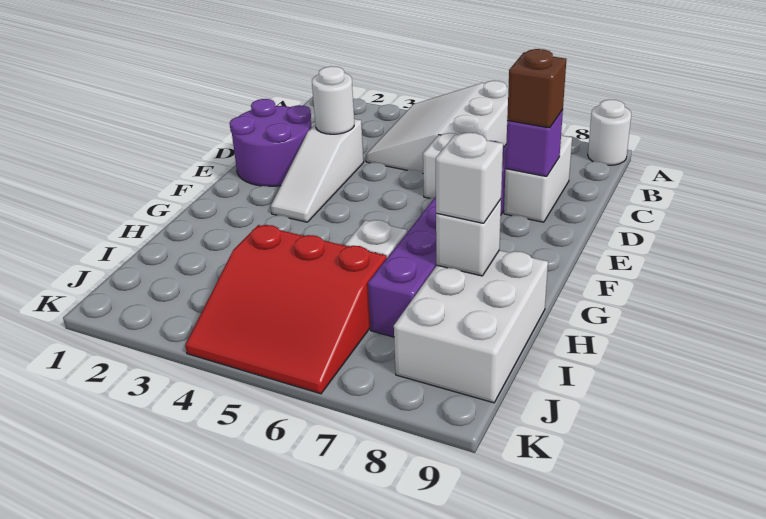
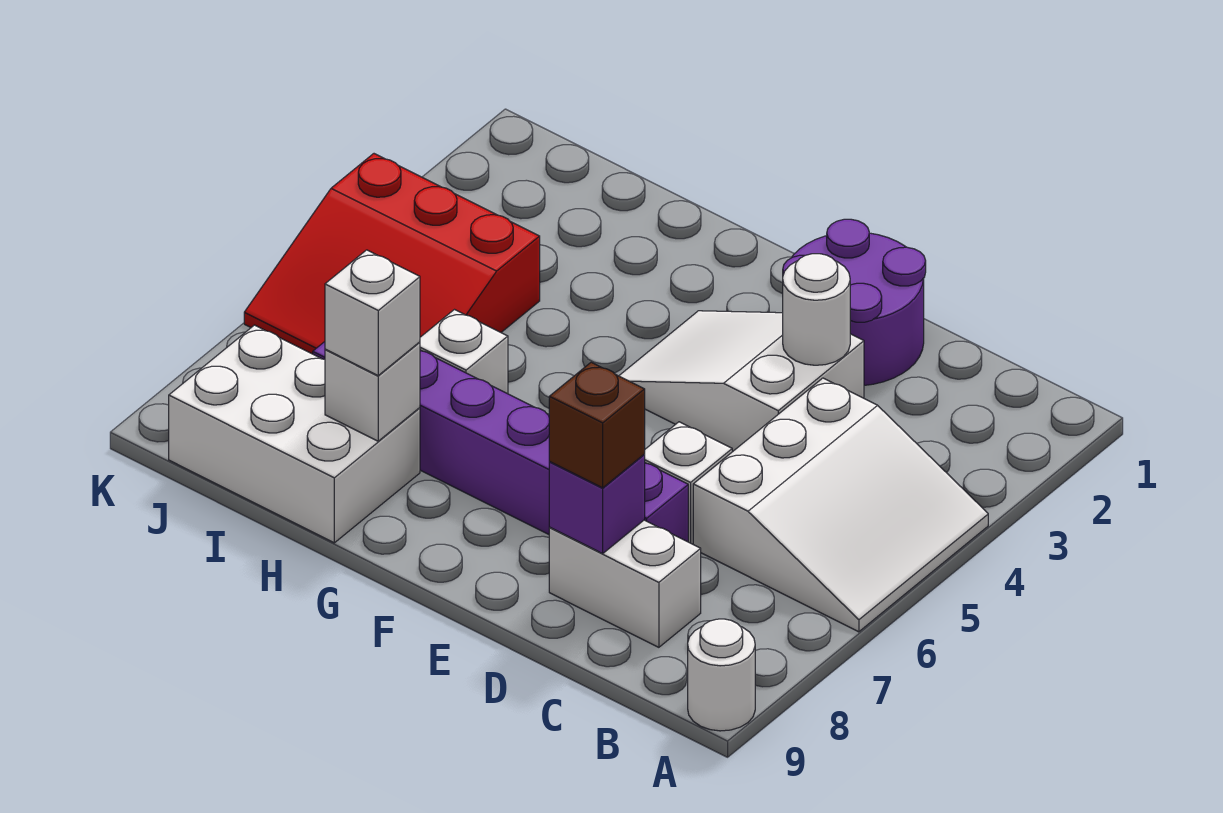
white slope A4:C6 level 1 top 6 -> white slope A4:C6 level 1 top C
white slope D3:F3 level 1 top D -> white slope D3:F4 level 1 top D
red slope I4:K6 level 1 top I -> red slope I4:K6 level 1 top 4

